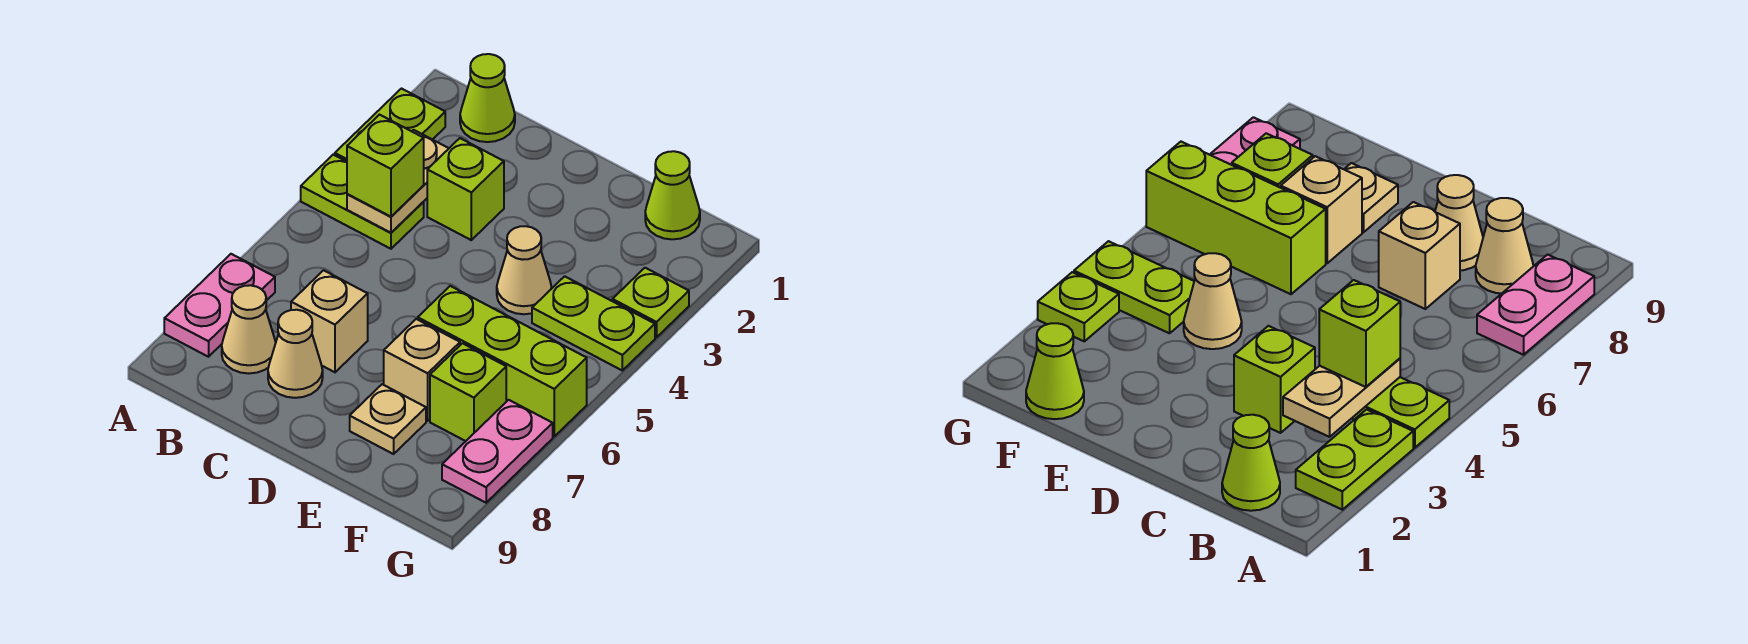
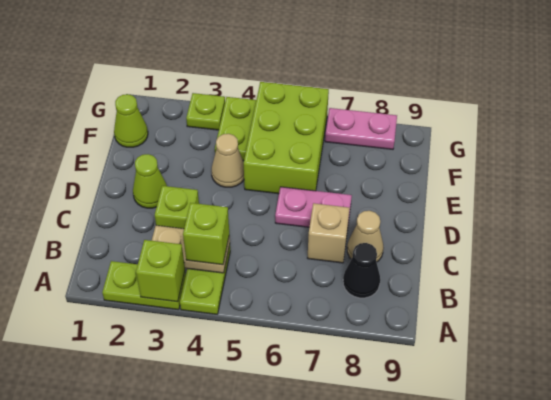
pink plate A7:A8 level 1 -> pink plate D6:D7 level 1
lime cone B1 level 1 -> lime cone D2 level 1
tan cone B8 level 1 -> black cone B8 level 1
lime brick E6:G6 level 1 -> lime brick E5:G6 level 1
tan brick E7 level 1 -> none
tan plate E8 level 1 -> none
lime brick F7 level 1 -> lime brick A3 level 2

